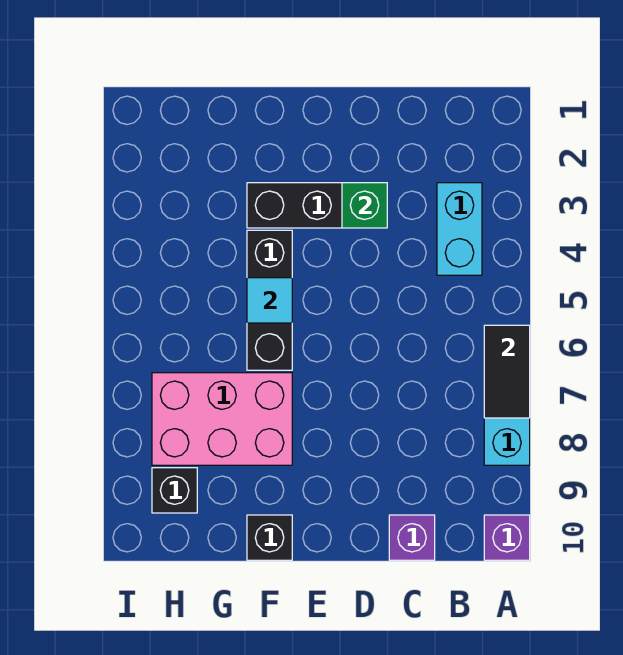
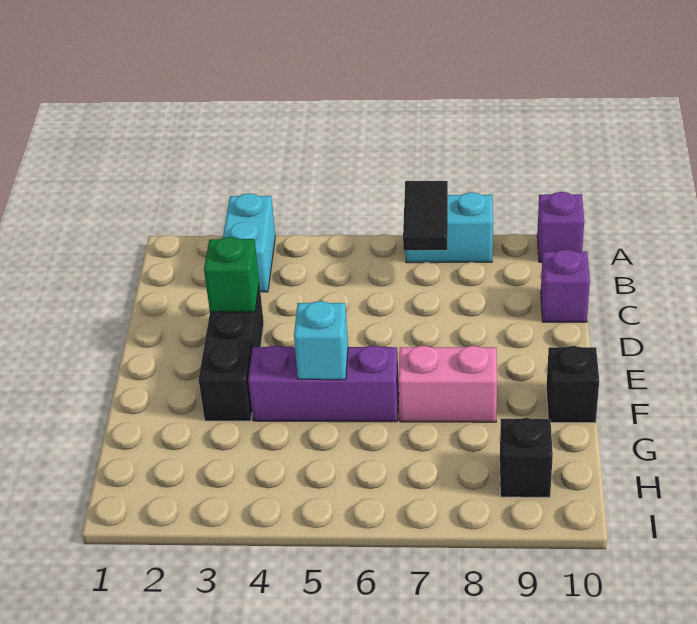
black tile A6:A7 level 2 -> black tile A7:B7 level 2
cyan brick B3:B4 level 1 -> cyan brick A3:B3 level 1
black brick F4:F6 level 1 -> purple brick F4:F6 level 1
cyan tile F5 level 2 -> cyan brick F5 level 2
pink brick F7:H8 level 1 -> pink brick F7:F8 level 1

